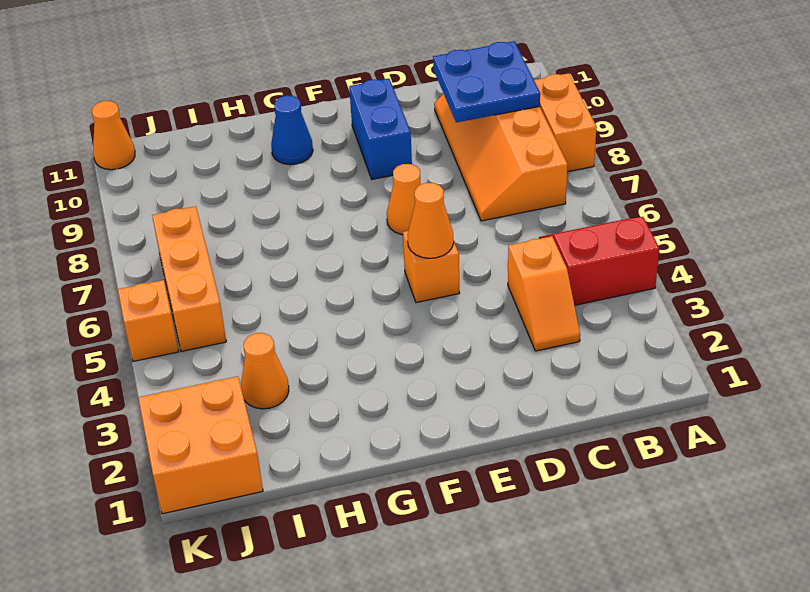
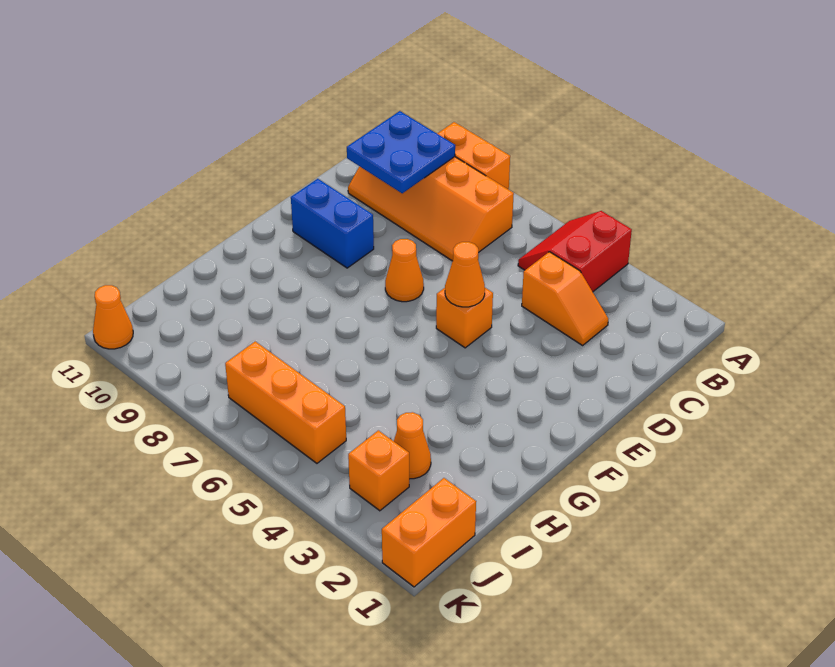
blue cone G10 level 1 -> none
orange brick J1:K2 level 1 -> orange brick J1:K1 level 1
orange brick K5 level 1 -> orange brick J3 level 1

